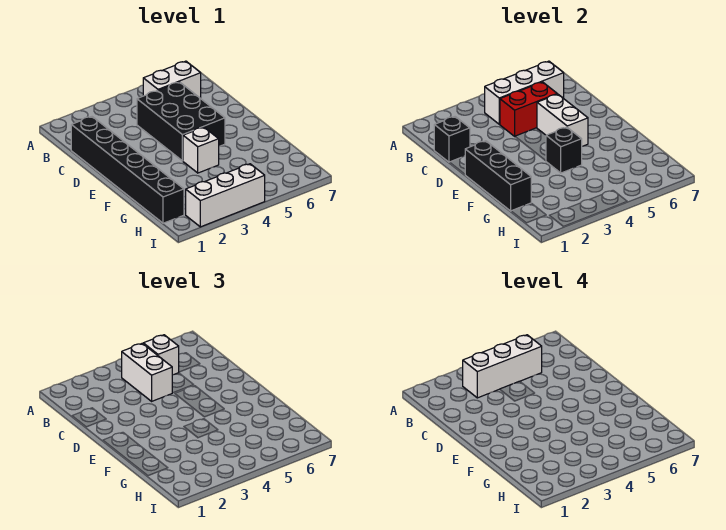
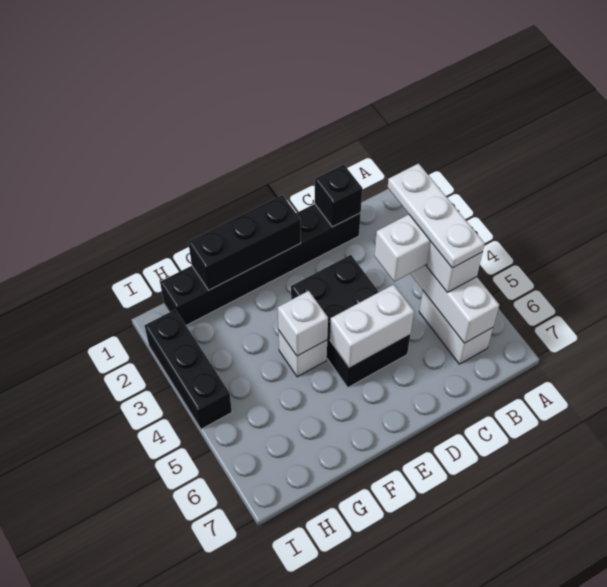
white brick B3:B5 level 4 -> white plate B3:B5 level 4
black brick C4:E5 level 1 -> black brick D3:E5 level 1
red brick C4:C5 level 2 -> none
black brick F4 level 2 -> white brick F4 level 2
white brick I2:I4 level 1 -> black brick I2:I4 level 1

